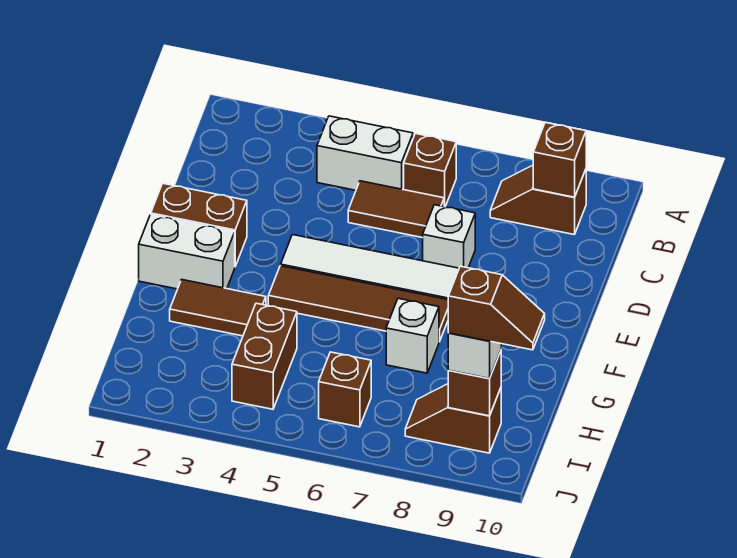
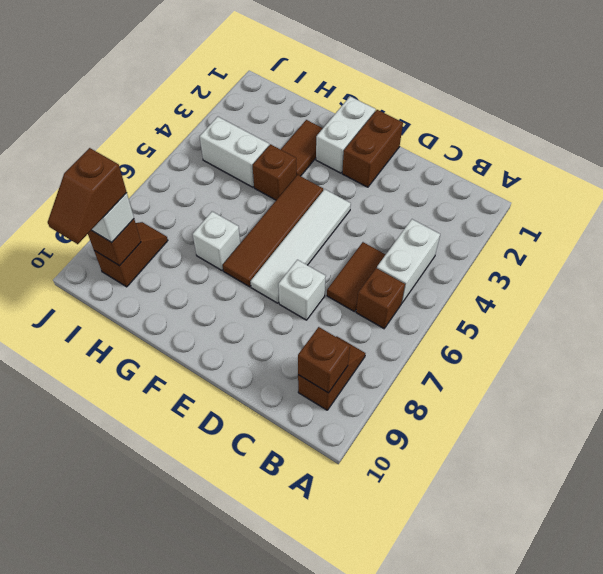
brown brick H4:I4 level 1 -> white brick H4:I4 level 1
brown brick I6 level 1 -> brown brick G4 level 1

